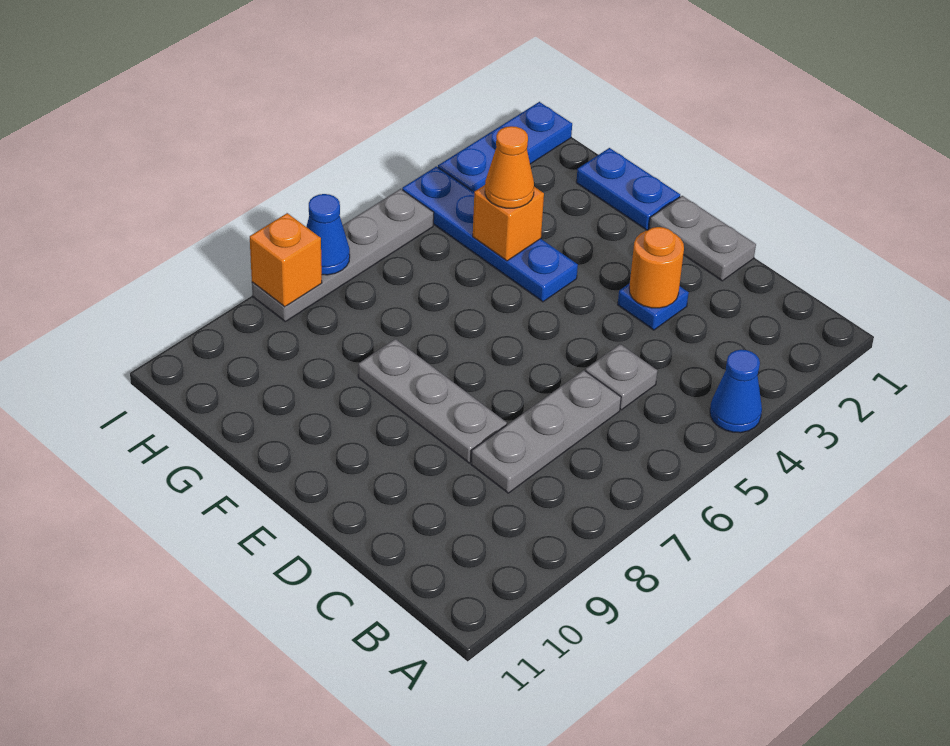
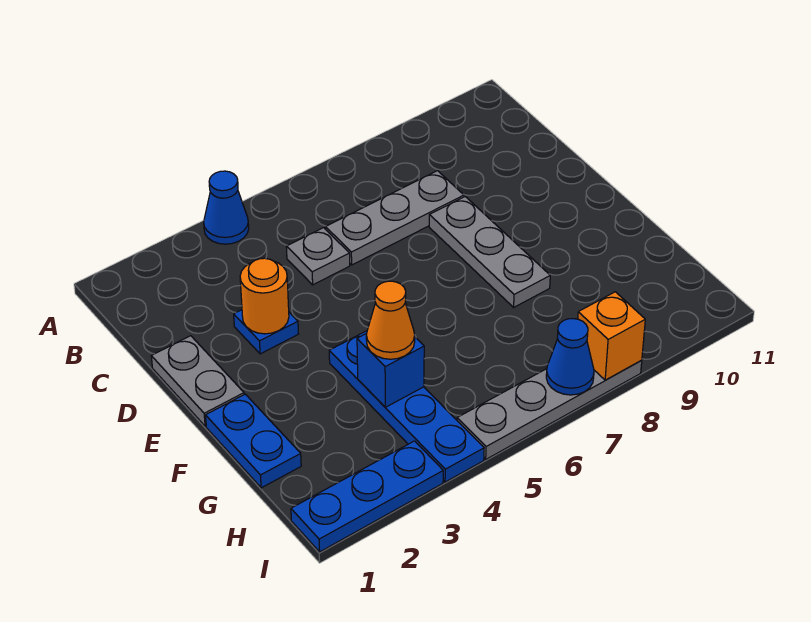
orange brick G4 level 2 -> blue brick G4 level 2

